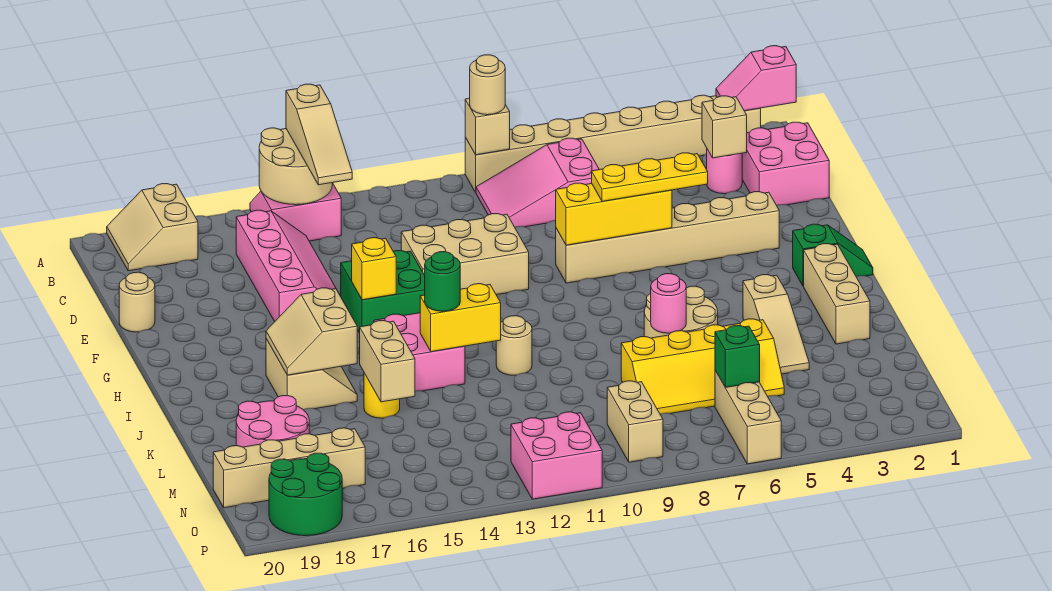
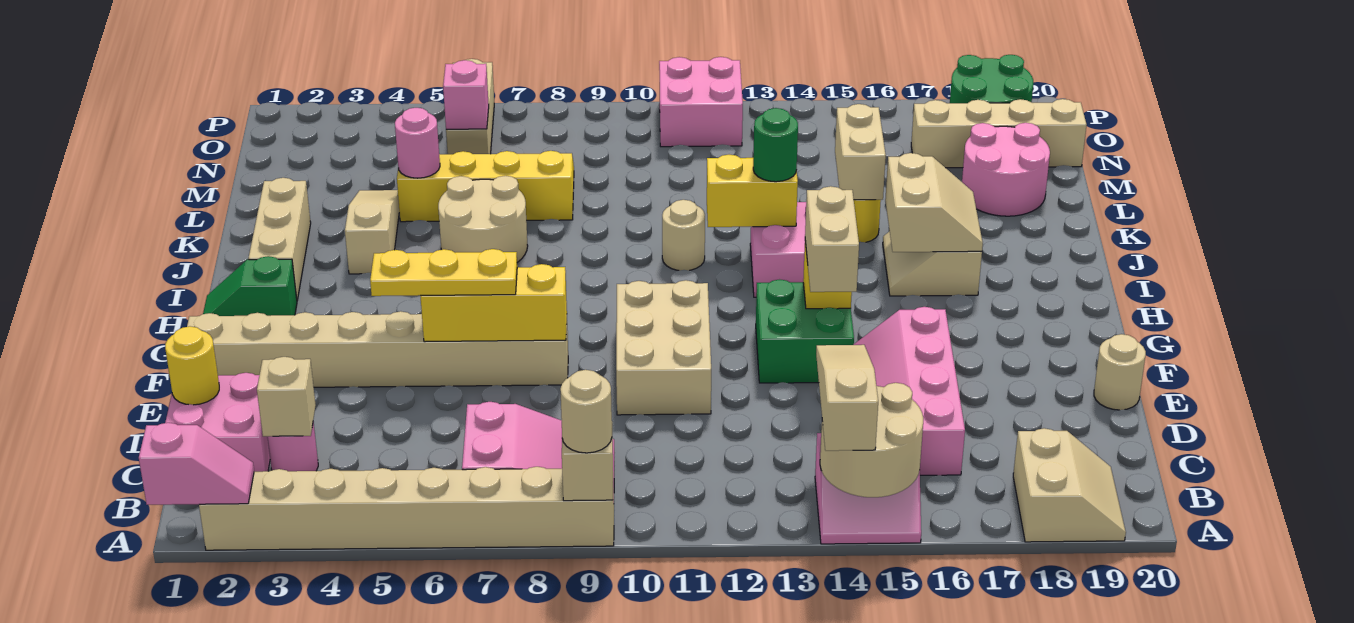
none -> yellow round brick D1 level 2
tan brick E10:F12 level 1 -> tan brick E10:G11 level 1
tan brick F3:F8 level 1 -> tan brick F1:F8 level 1
pink round brick K7 level 2 -> pink round brick L5 level 2
green brick N6 level 2 -> pink brick N6 level 2
tan brick N9:O9 level 1 -> tan brick F14:G14 level 3

